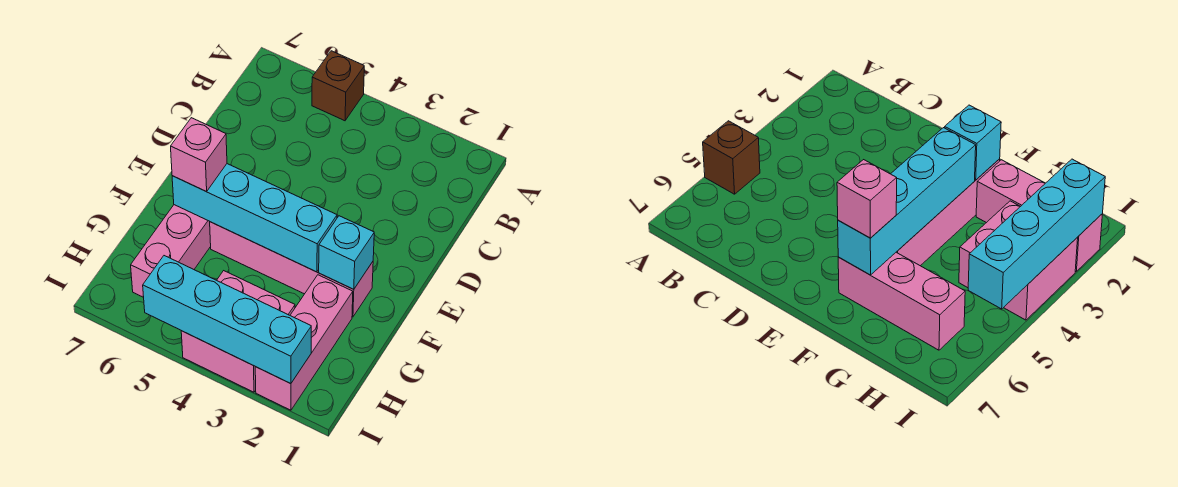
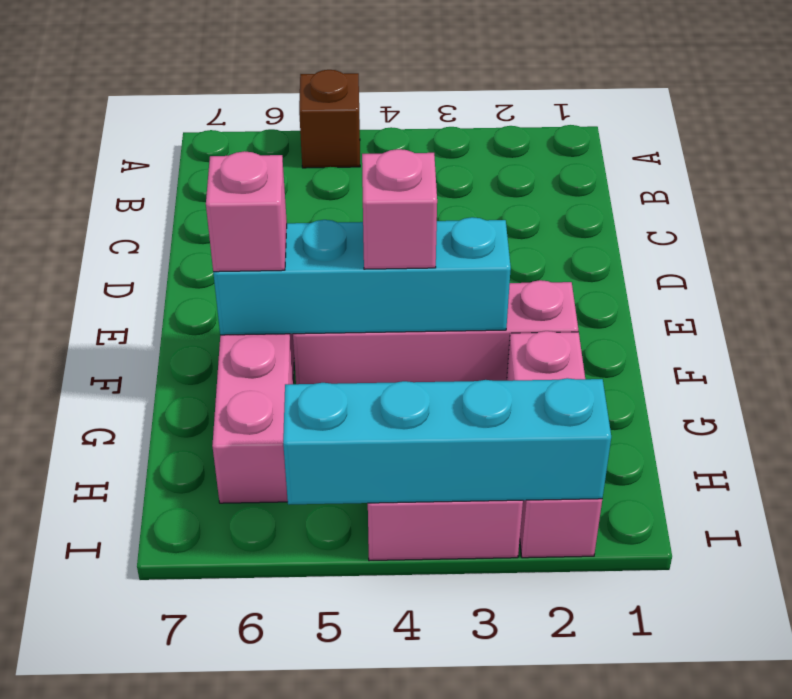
cyan brick F2 level 2 -> none
none -> pink brick F4 level 3

